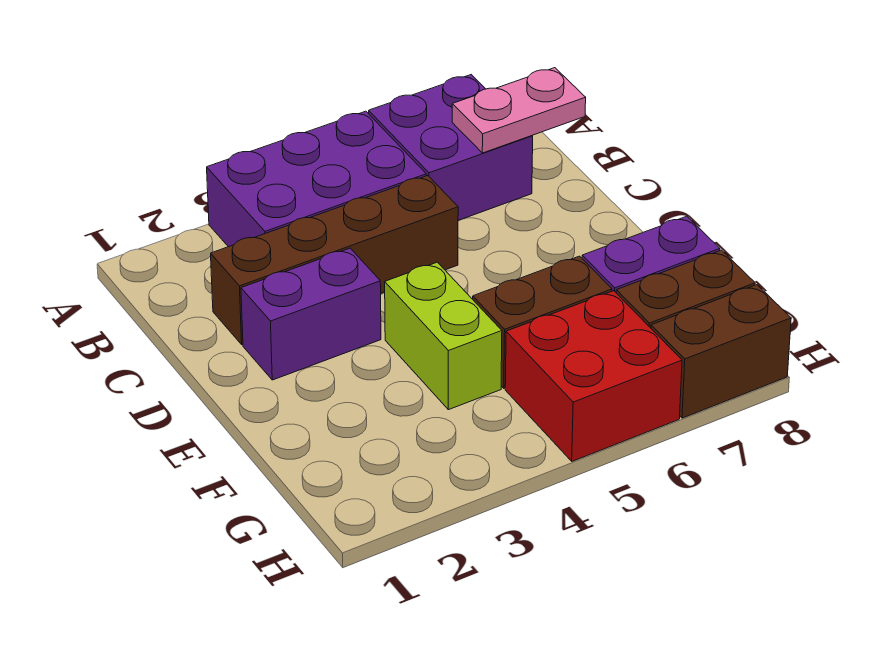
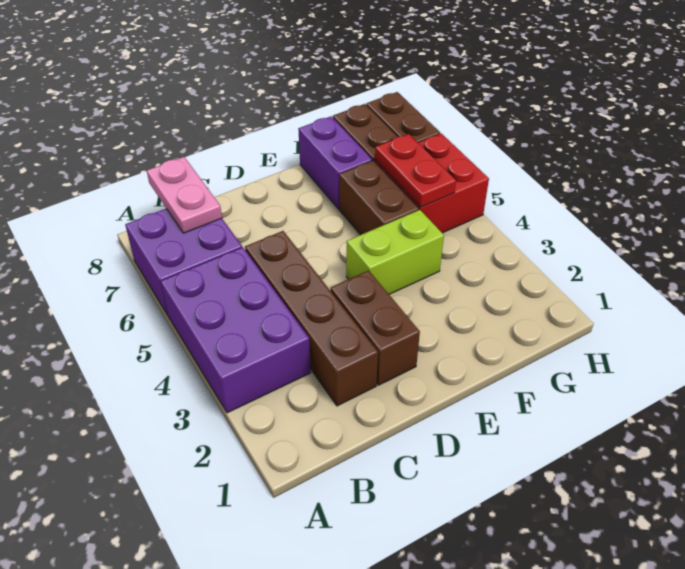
purple brick D2:D3 level 1 -> brown brick D2:D3 level 1
none -> red plate G5:G6 level 2

